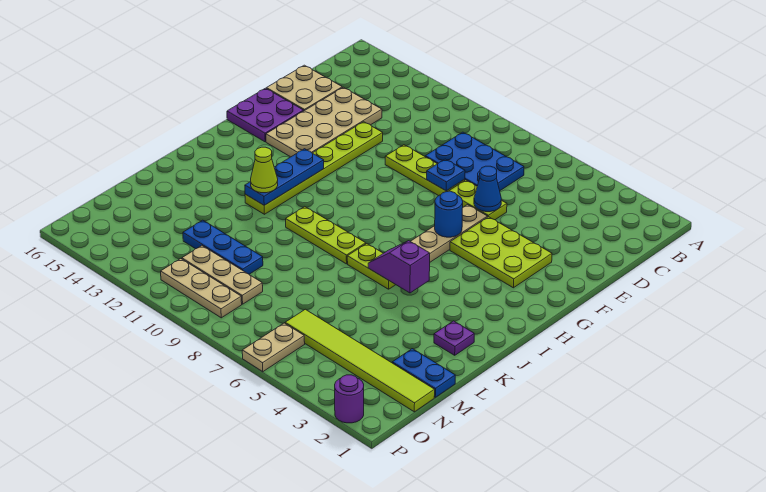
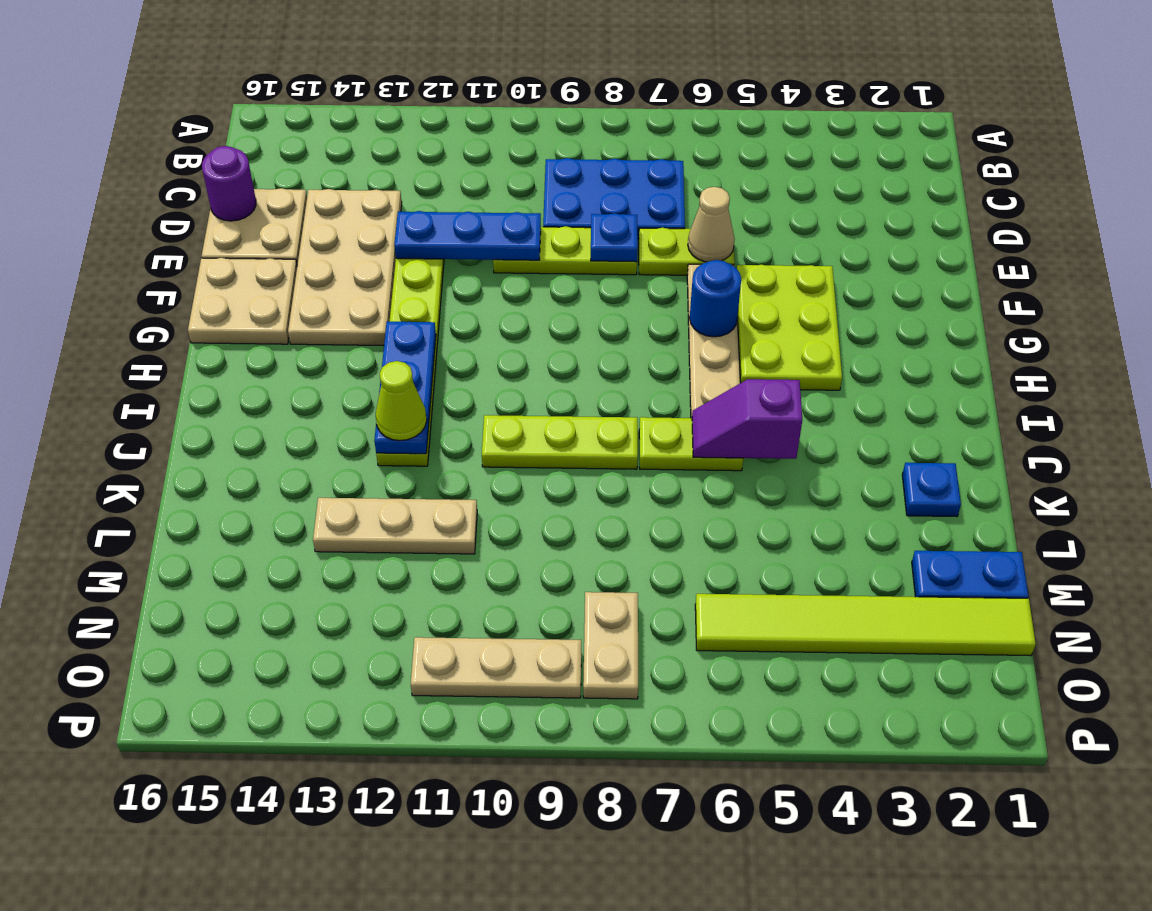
blue cone E6 level 2 -> tan cone E6 level 2
lime plate F3:G5 level 1 -> lime plate F4:H5 level 1
purple plate F15:G16 level 1 -> tan plate F15:G16 level 1
purple plate K2 level 1 -> blue plate K2 level 1
blue plate M10:M12 level 1 -> blue plate E10:E12 level 2
tan plate N9:N11 level 1 -> tan plate L11:L13 level 1
tan plate O6:P6 level 1 -> tan plate N8:O8 level 1
purple round brick P2 level 1 -> purple round brick D16 level 2

